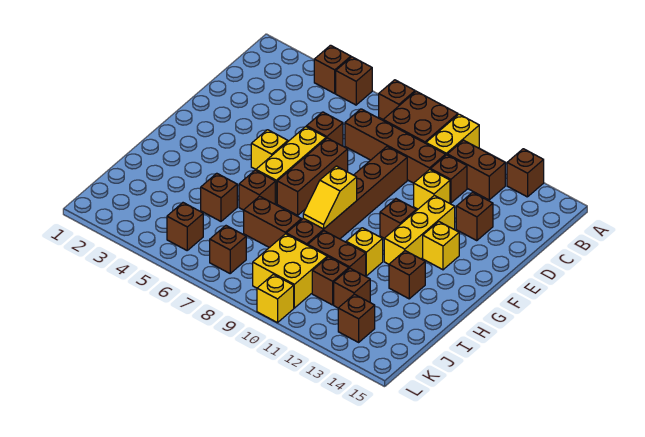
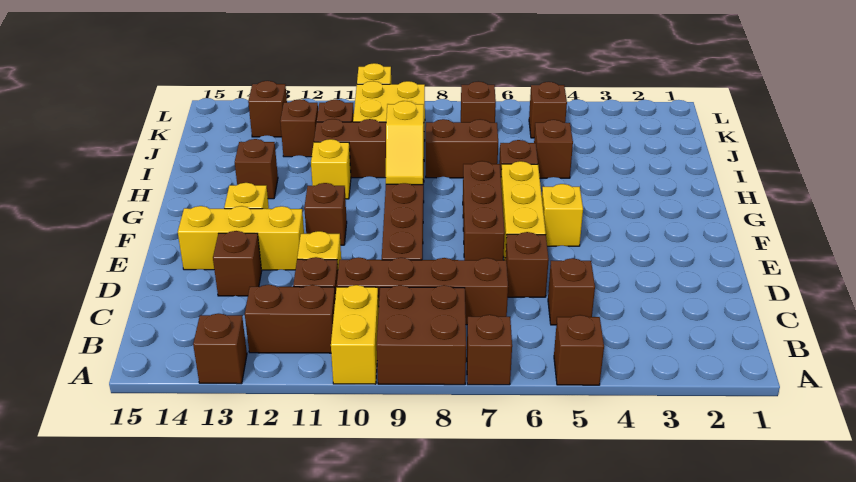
brown brick A4 level 1 -> brown brick C5 level 1
yellow brick E12:G12 level 1 -> yellow brick E12:E14 level 1
yellow slope G9:H9 level 2 top G -> yellow slope G9:H9 level 2 top H

